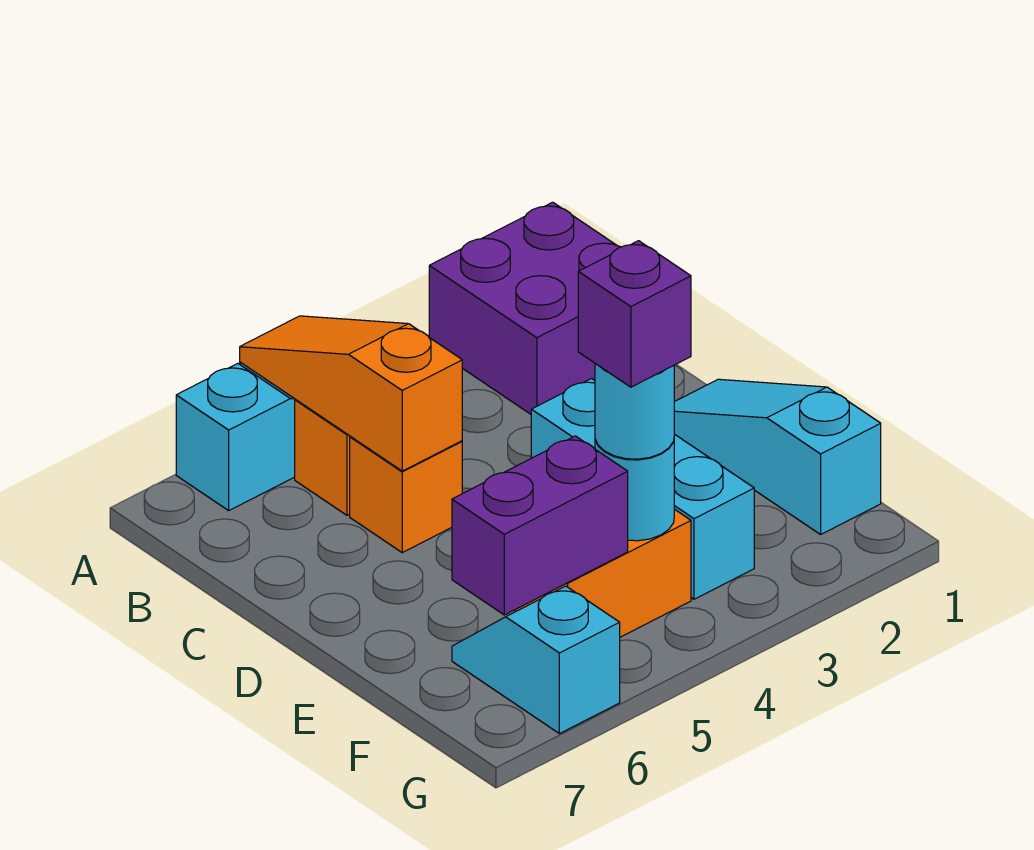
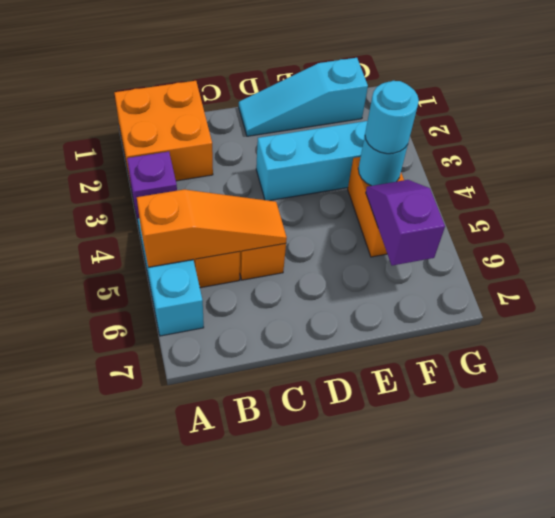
purple brick A1:B2 level 1 -> orange brick A1:B2 level 1
orange slope A5:C5 level 2 top C -> orange slope A5:C5 level 2 top A
purple brick F4 level 4 -> purple brick A3 level 1
purple brick F5:F6 level 2 -> purple slope F5:F6 level 2 top 6
cyan slope F6:G6 level 1 top G -> none

